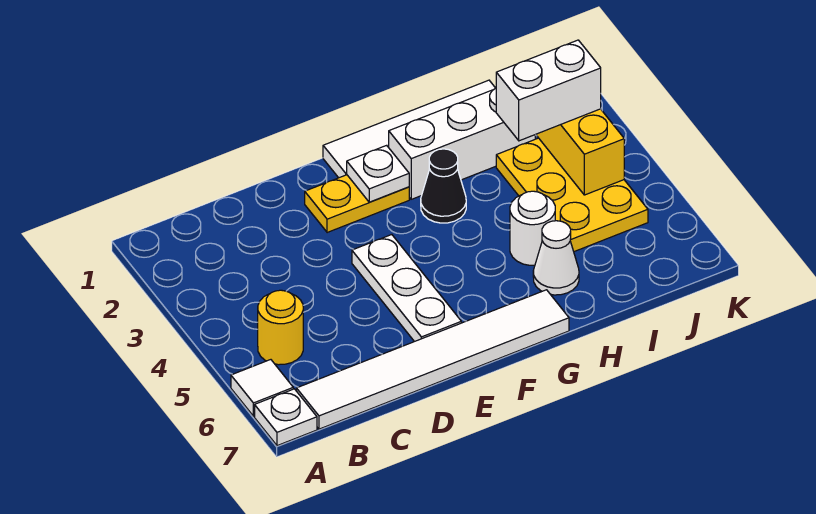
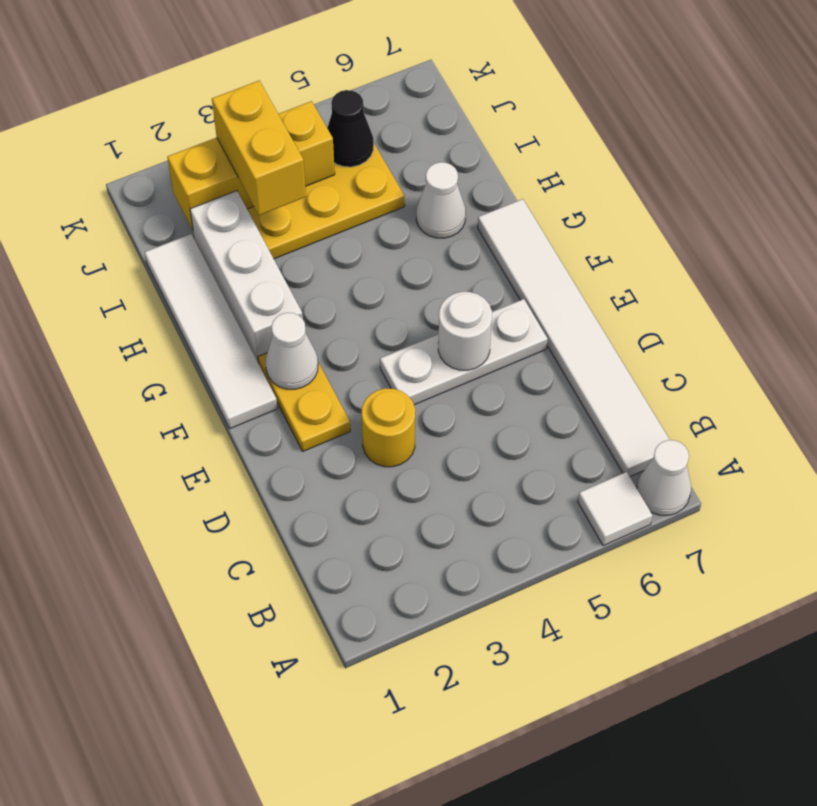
white plate A7 level 1 -> white cone A7 level 1
yellow round brick B5 level 1 -> yellow round brick D3 level 1
white plate F2 level 2 -> white cone F2 level 2
black cone G3 level 1 -> black cone J5 level 2
white round brick H5 level 1 -> white round brick E5 level 2
white brick I3:J3 level 3 -> yellow brick I3:J3 level 3

